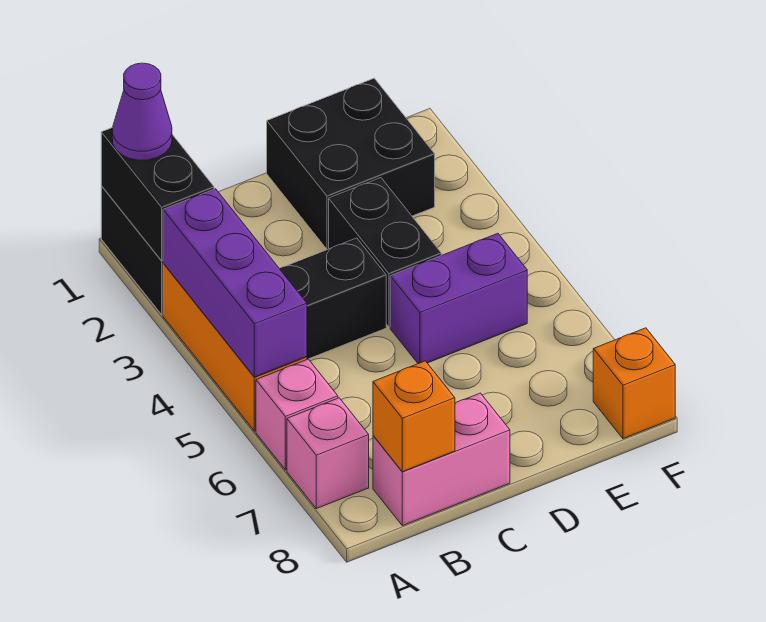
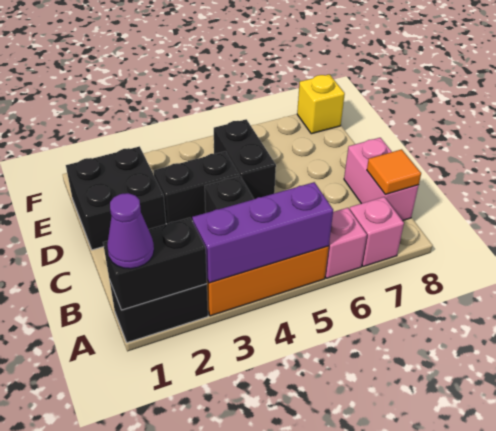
orange brick B8 level 2 -> orange tile B8 level 2
purple brick D5:E5 level 1 -> black brick D5:E5 level 1
orange brick F8 level 1 -> yellow brick F8 level 1

